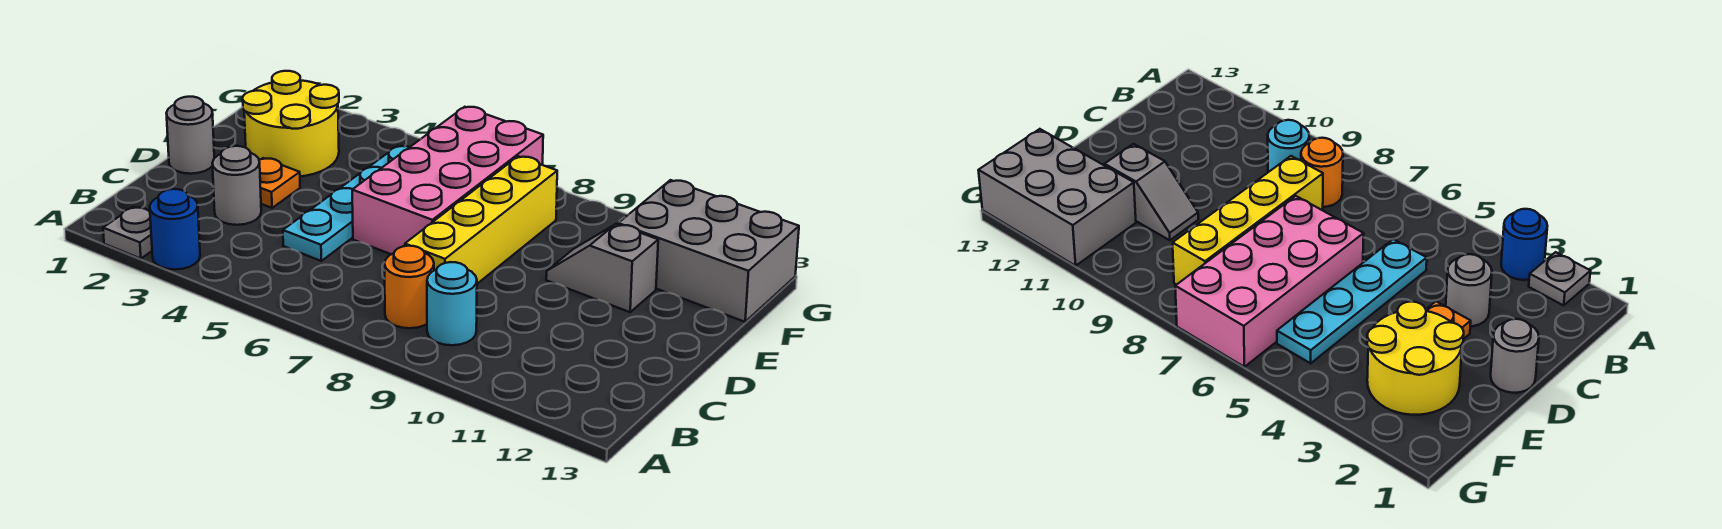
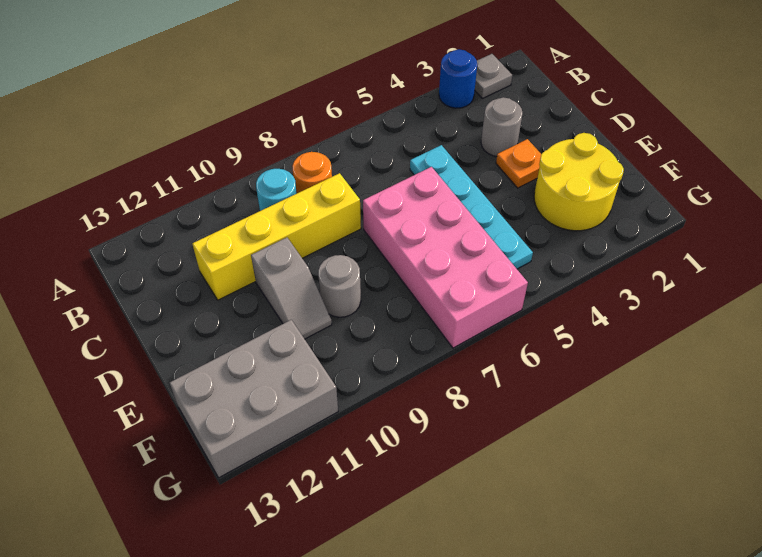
yellow brick C8:F8 level 1 -> yellow brick C8:C11 level 1
grey round brick D1 level 1 -> grey round brick E9 level 1
grey slope E10:E11 level 1 top 11 -> grey slope D10:E10 level 1 top D

